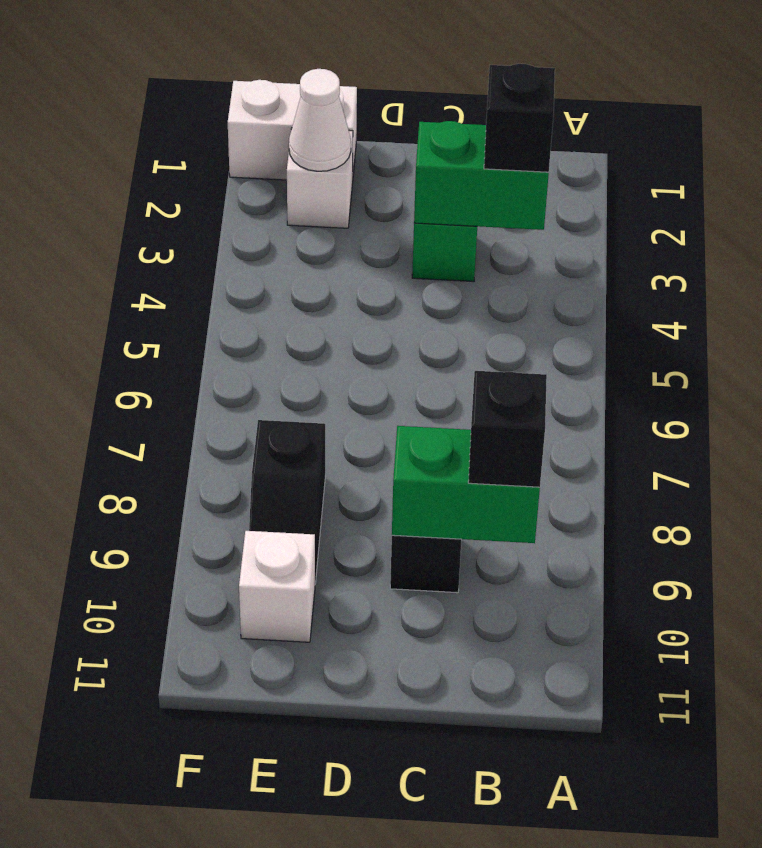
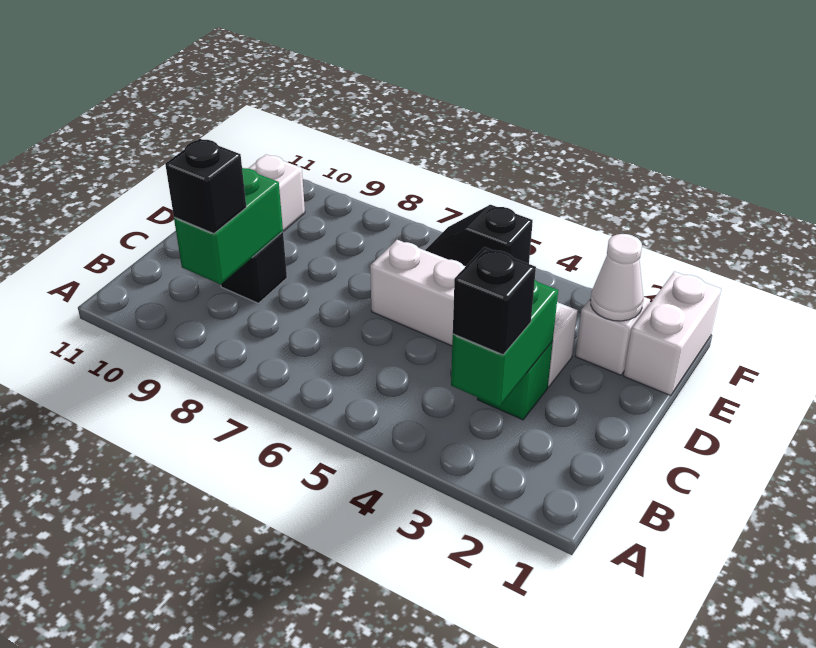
none -> white brick D3:D6 level 1
black slope E8:E9 level 1 top 8 -> black slope F5:F6 level 1 top 5

